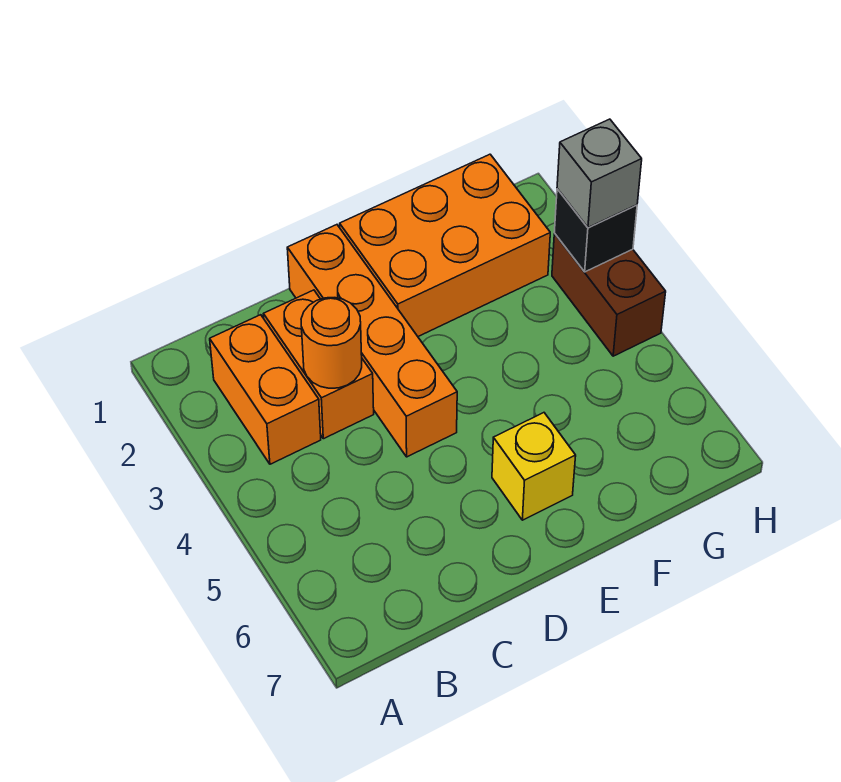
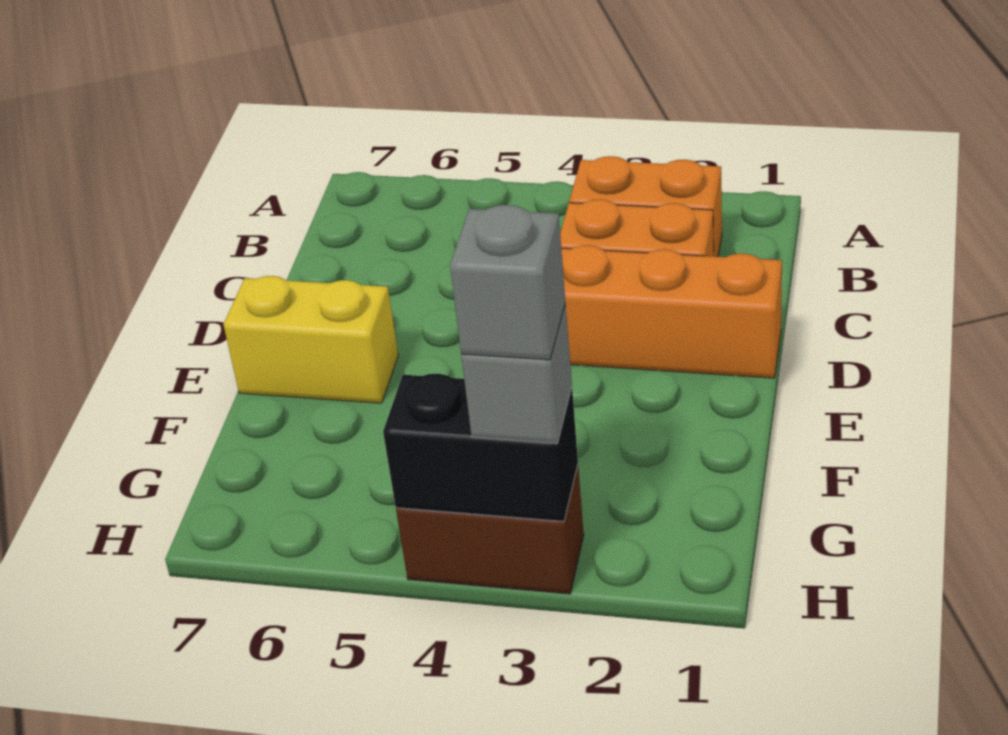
orange round brick C3 level 2 -> none
orange brick E1:G2 level 1 -> none
yellow brick E6 level 1 -> yellow brick E6:E7 level 1
black brick H3 level 2 -> black brick H3:H4 level 2
none -> grey brick H3 level 4

